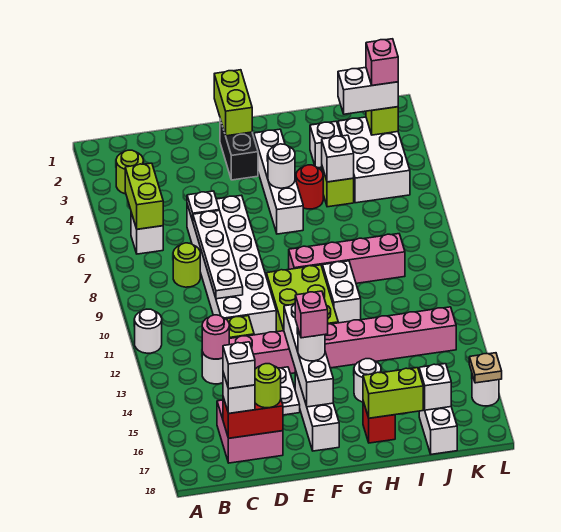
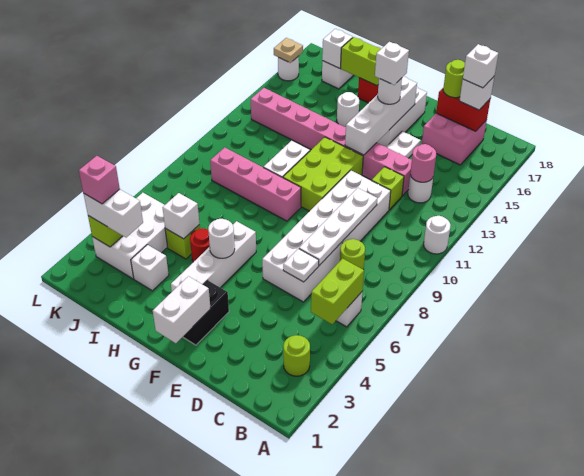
lime brick F1:F2 level 2 -> white brick F1:F2 level 2
pink brick F15 level 4 -> white brick F15 level 4

